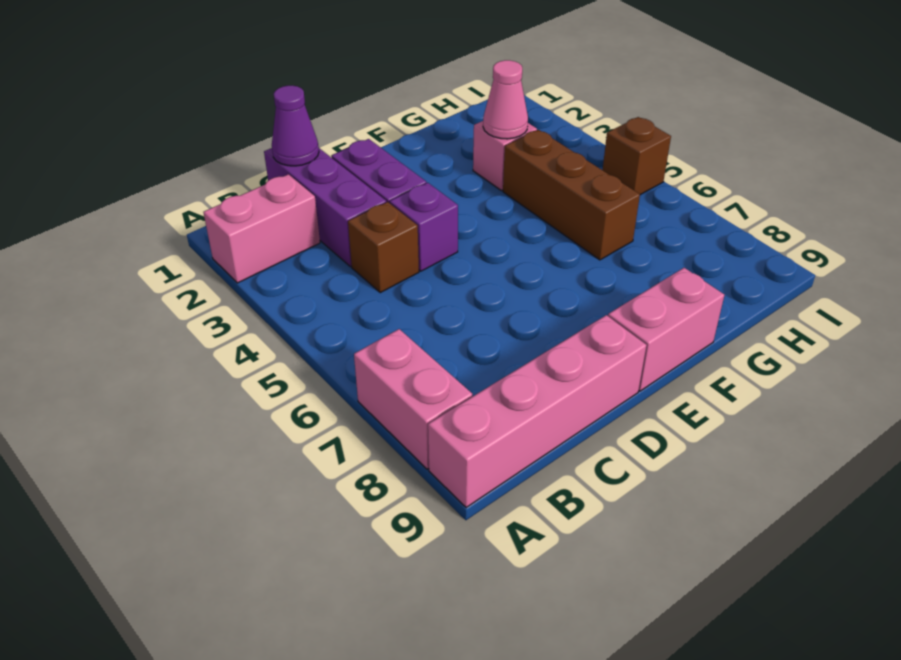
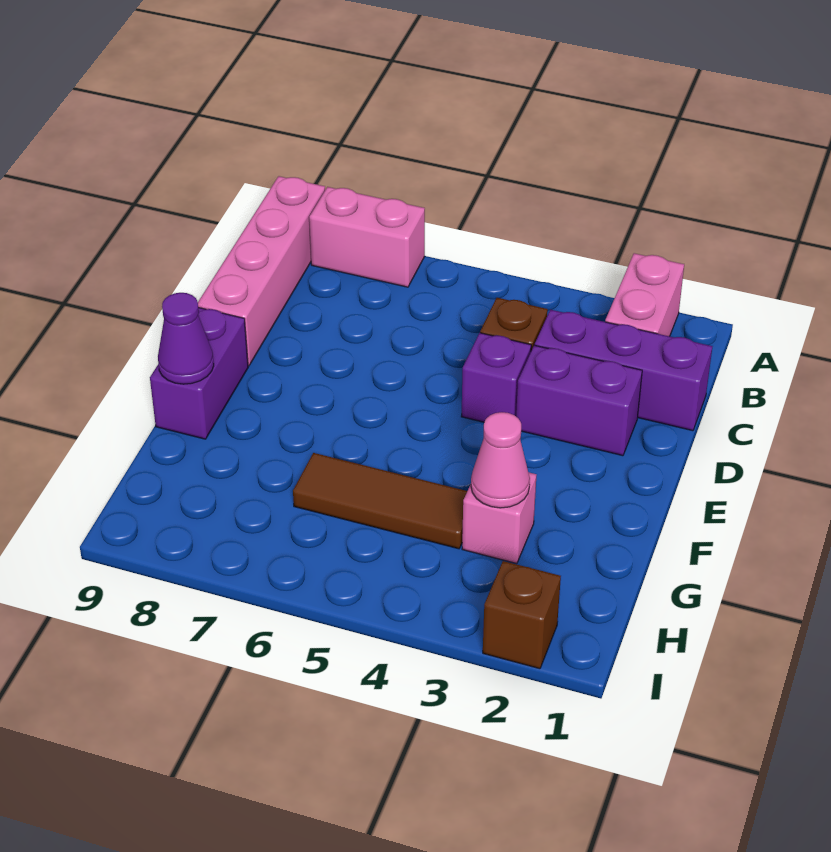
purple cone C1 level 2 -> purple cone F9 level 2
pink brick E9:F9 level 1 -> purple brick E9:F9 level 1
brown brick G4:G6 level 1 -> brown tile G4:G6 level 1
brown brick I5 level 1 -> brown brick I2 level 1

